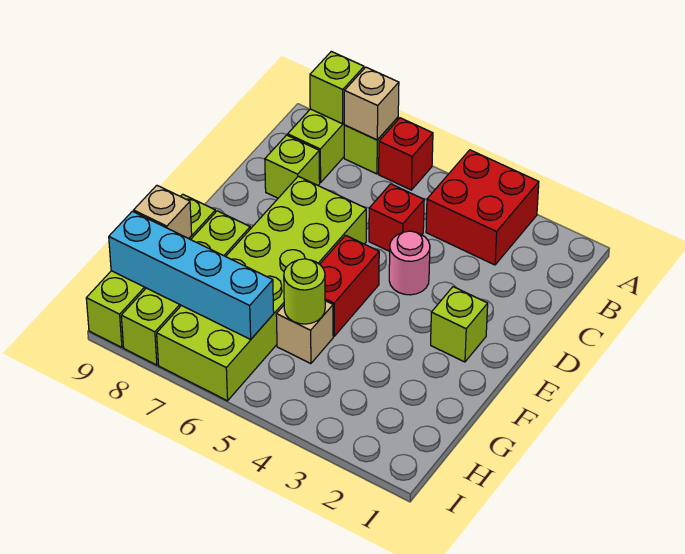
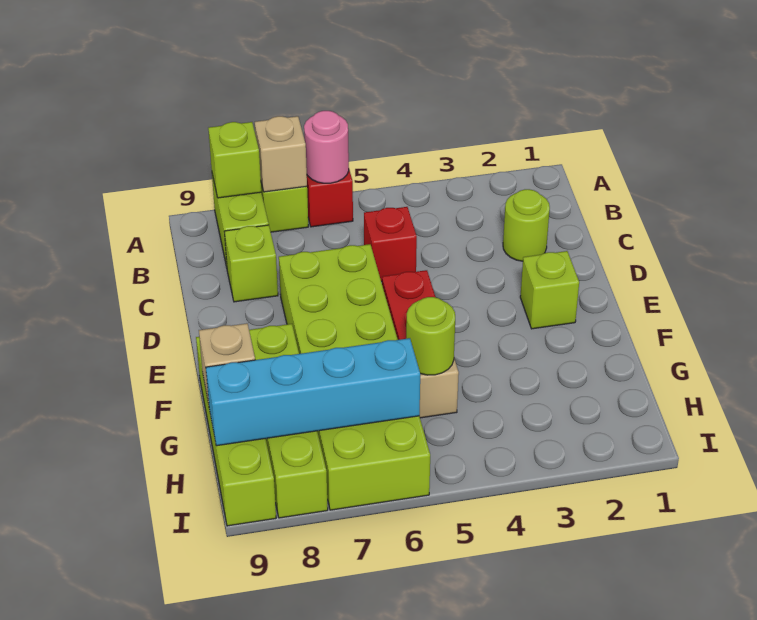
red brick A3:B4 level 1 -> none
none -> lime round brick C2 level 1
pink round brick D4 level 1 -> pink round brick A6 level 2

